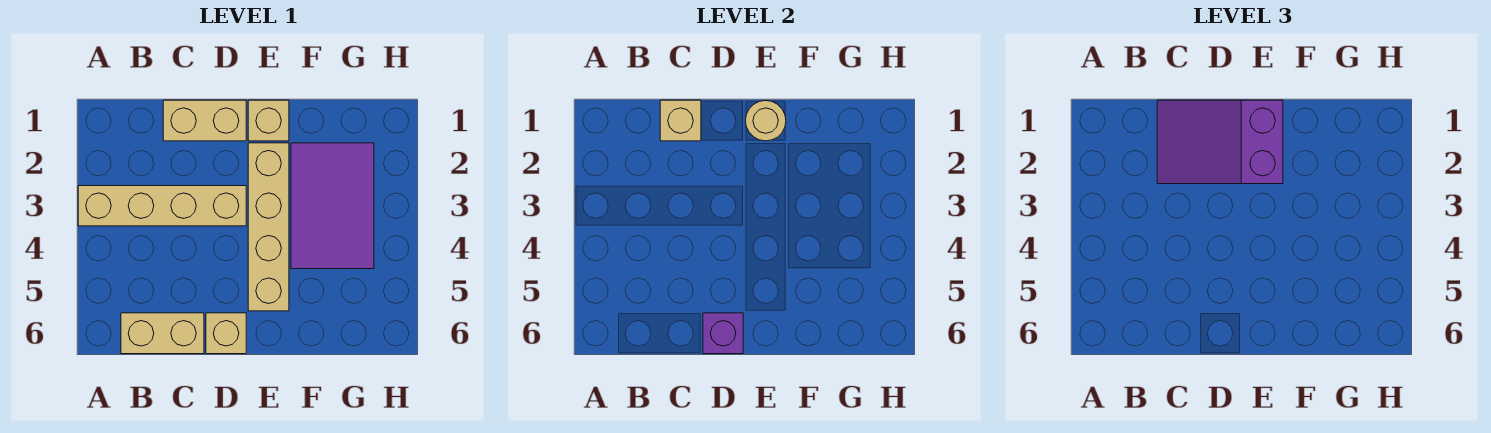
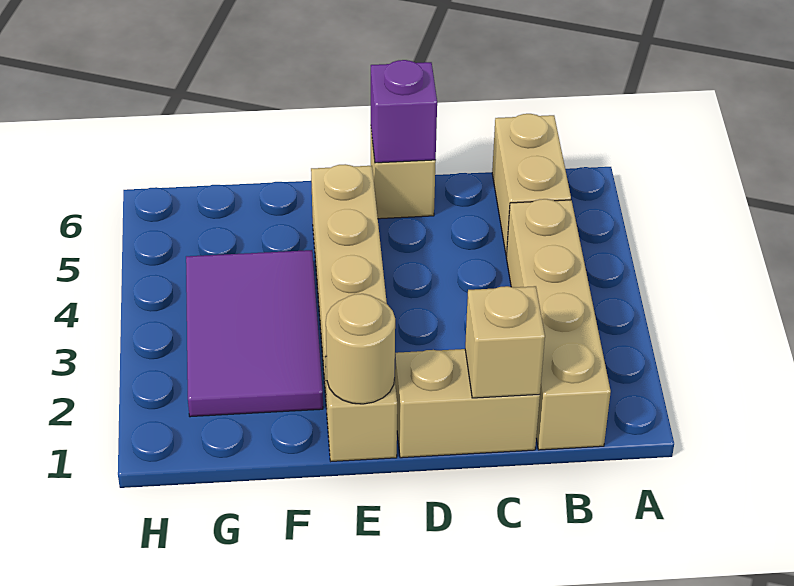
tan brick A3:D3 level 1 -> tan brick B1:B4 level 1
tan brick B6:C6 level 1 -> tan brick B5:B6 level 1
purple slope C1:E2 level 3 top E -> none

